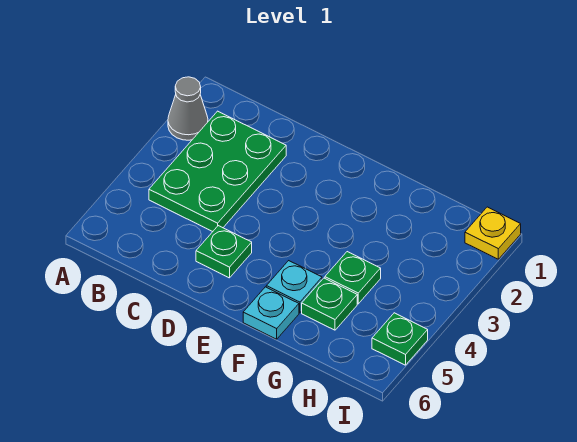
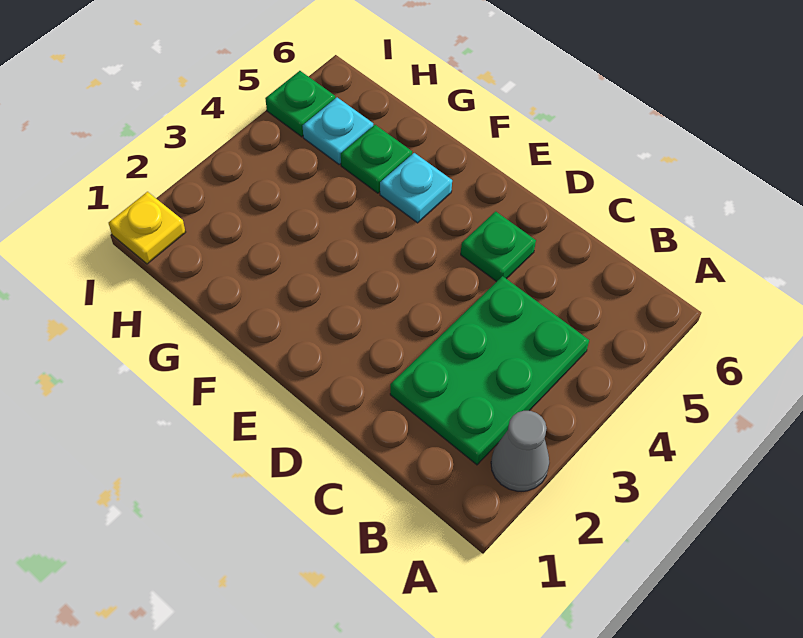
cyan plate F6 level 1 -> cyan plate H5 level 1
green plate G4 level 1 -> none

